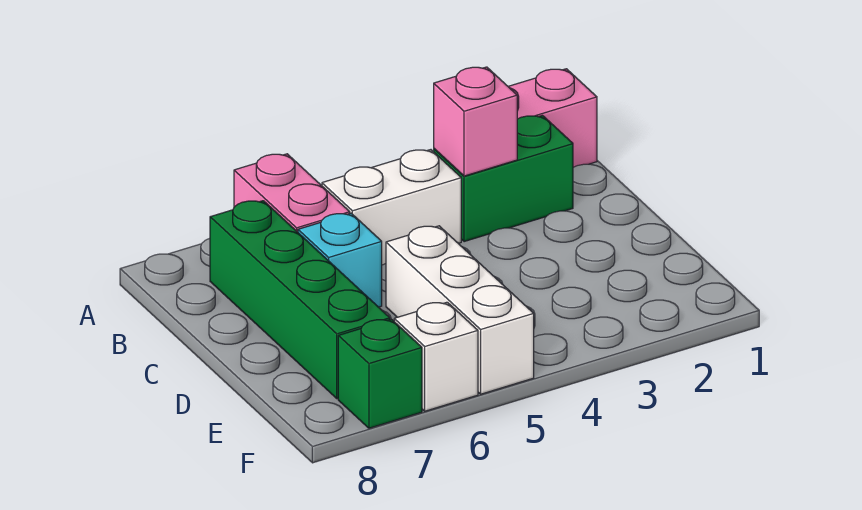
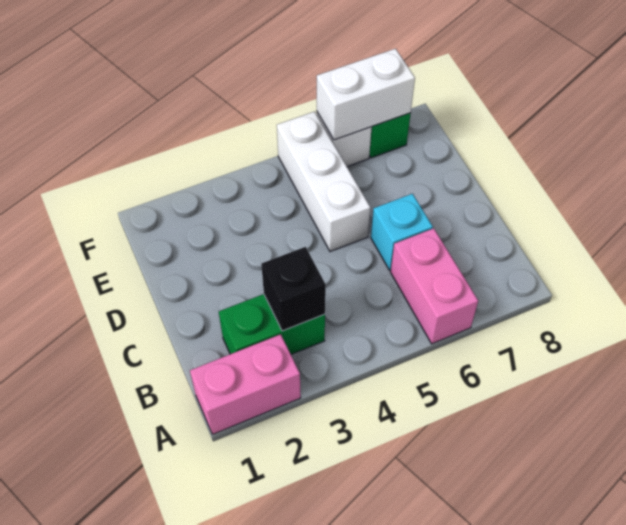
pink brick B3 level 2 -> black brick B3 level 2
white brick B4:B5 level 1 -> white brick F6:F7 level 2
green brick B7:E7 level 1 -> none

